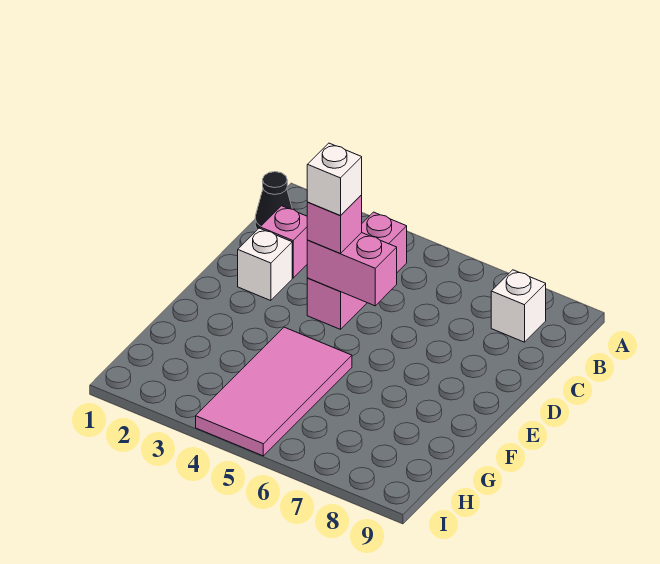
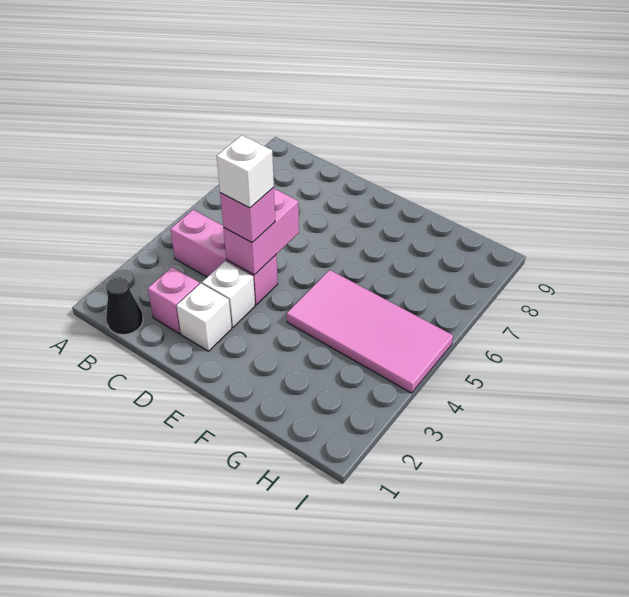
white brick B8 level 1 -> white brick D3 level 1

